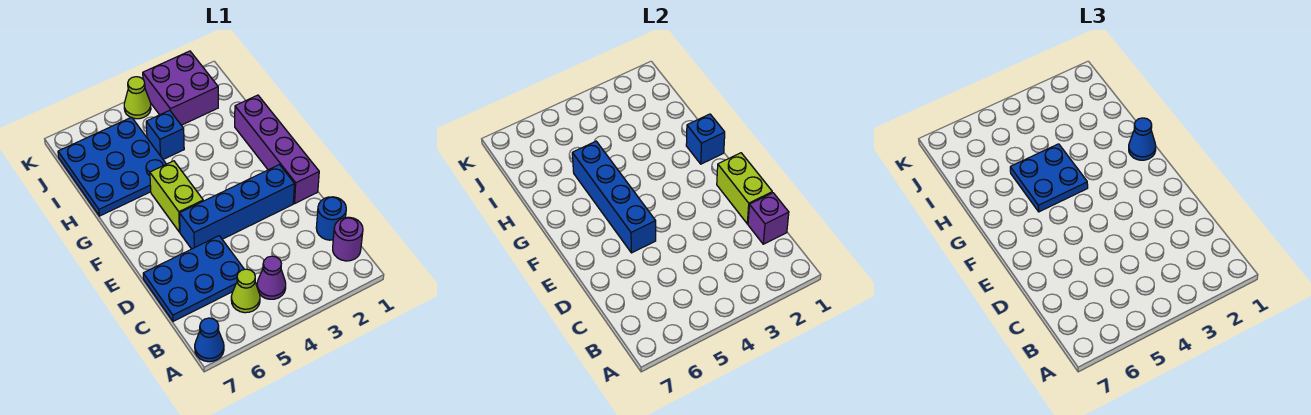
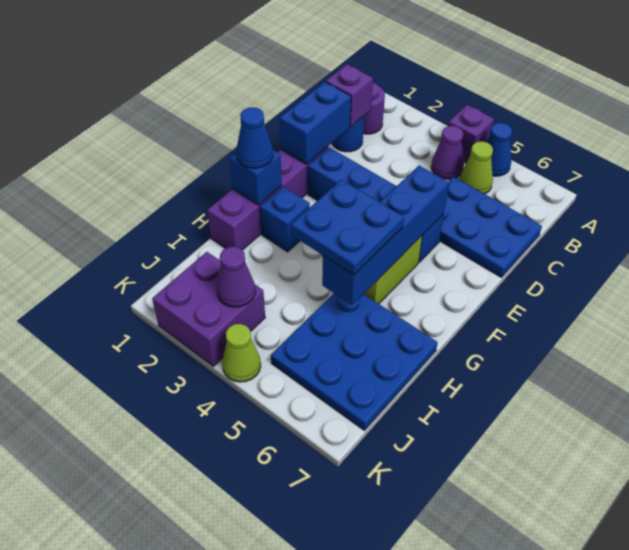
none -> purple brick A4 level 1
blue cone A7 level 1 -> blue cone A5 level 1
lime brick D1:E1 level 2 -> blue brick D1:E1 level 2
blue brick I4 level 1 -> blue brick G2 level 1
none -> purple cone J3 level 2

